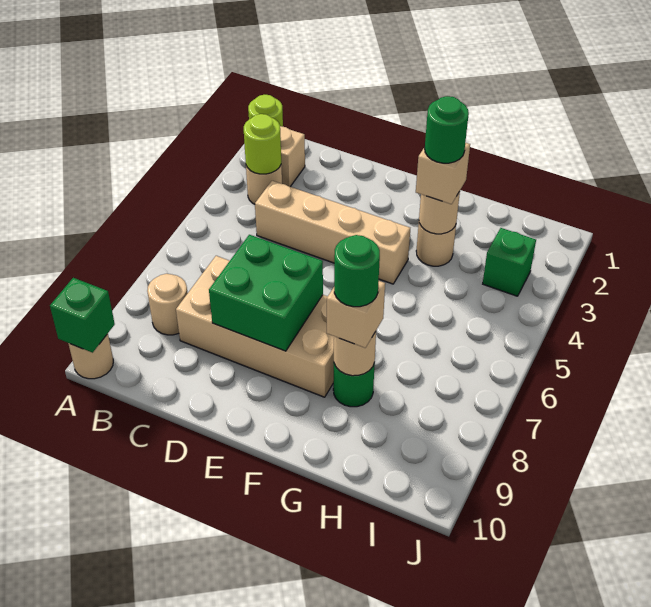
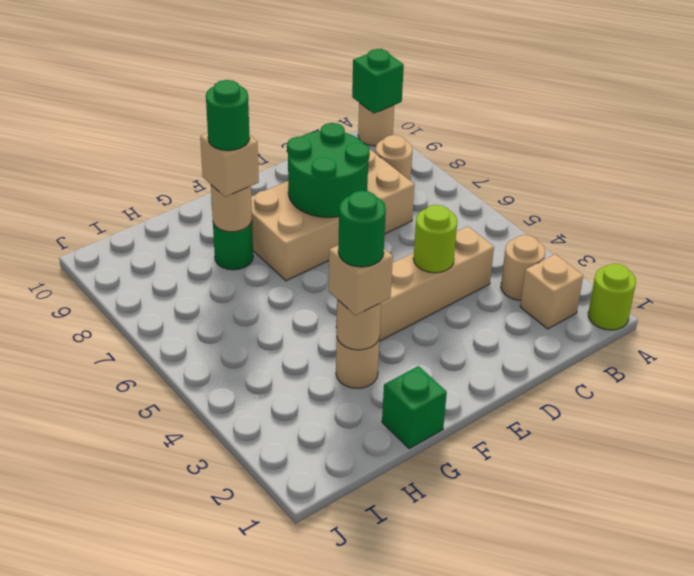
lime round brick B3 level 2 -> lime round brick D4 level 2
green brick D7:E8 level 2 -> green round brick D7:E8 level 2
green brick I3 level 1 -> green brick G1 level 1

